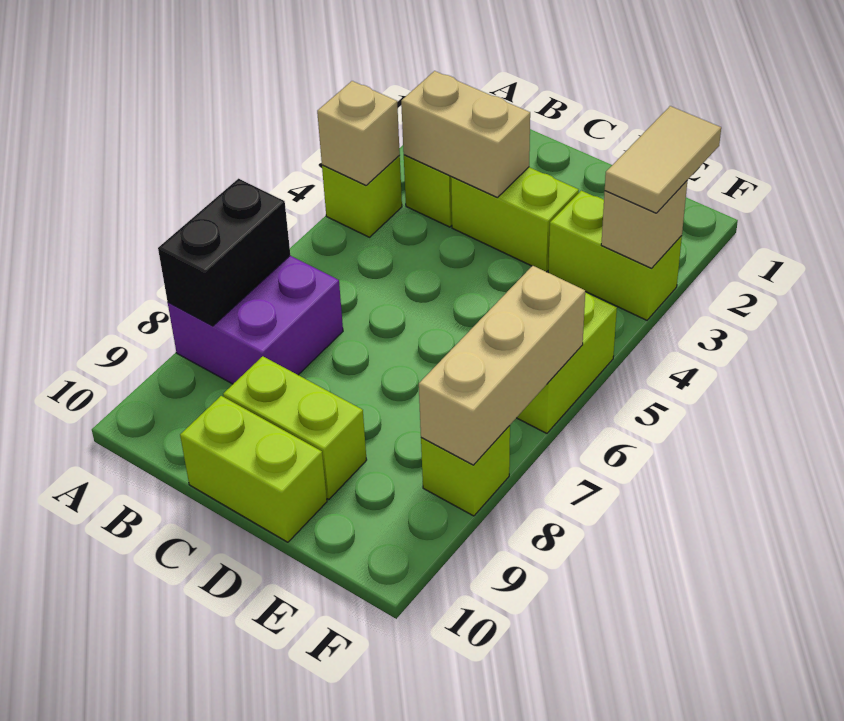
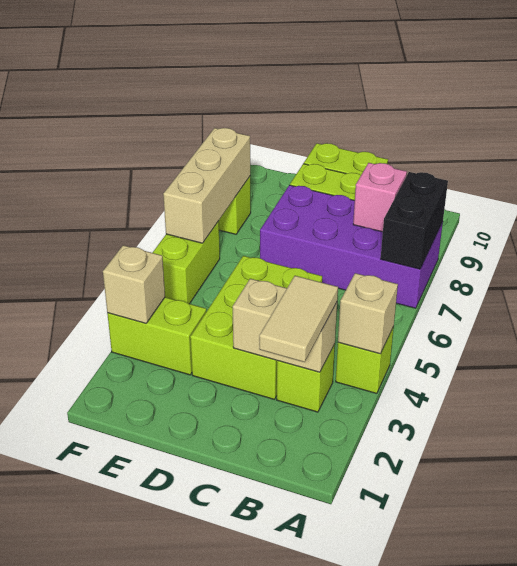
purple brick A7:B8 level 1 -> purple brick A7:D8 level 1
none -> pink brick B8 level 2
lime brick C3:D3 level 1 -> lime brick C3:D5 level 1
tan tile F2:F3 level 3 -> tan tile B2:B3 level 3

